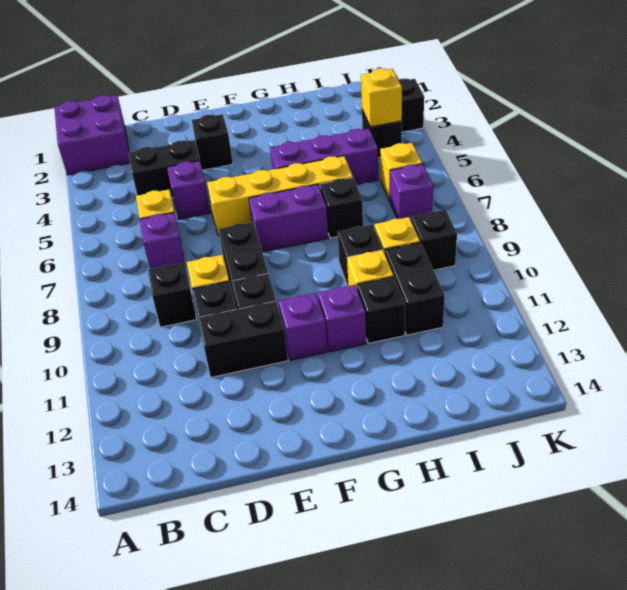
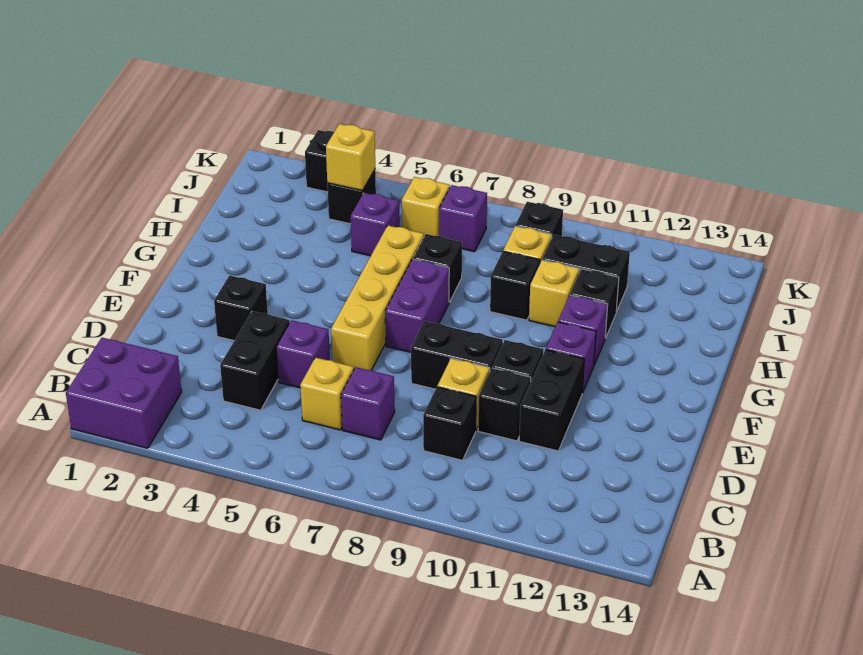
purple brick G5:I5 level 1 -> purple brick I5 level 1

